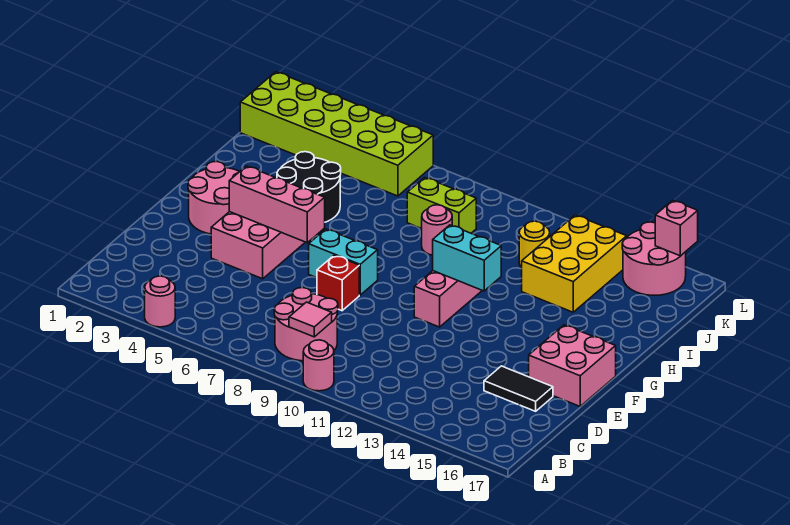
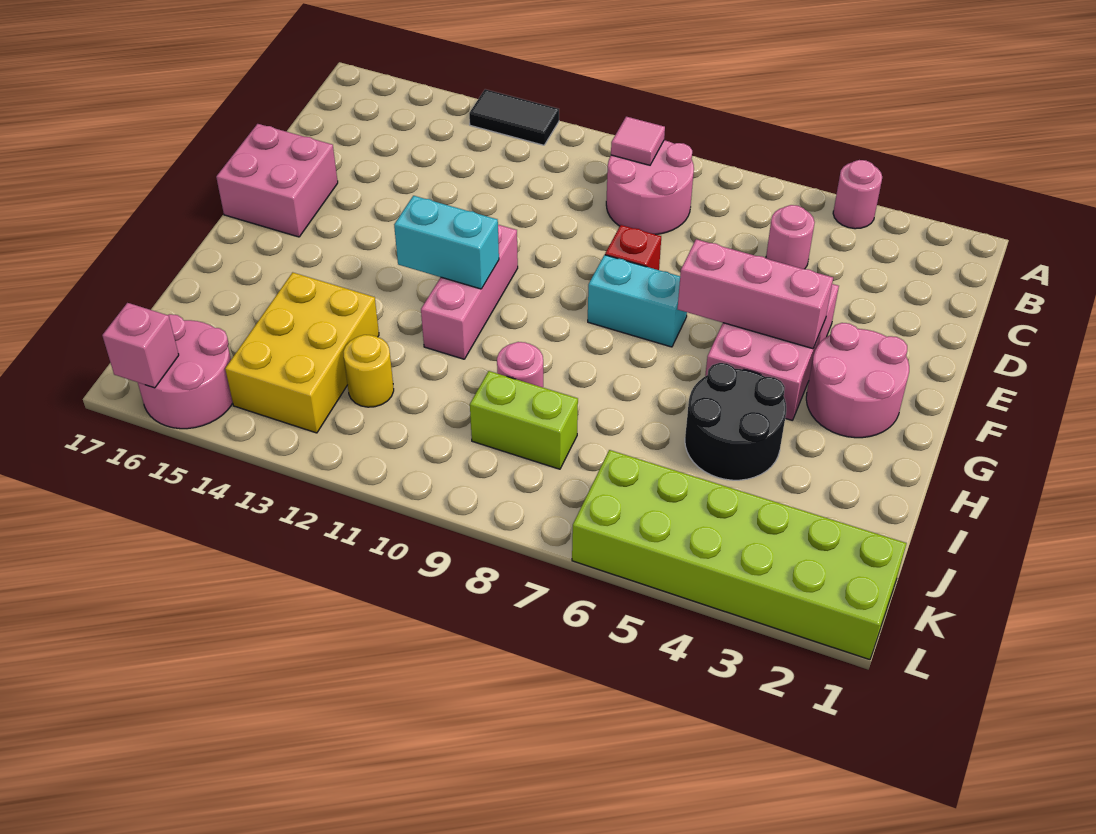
pink round brick A10 level 1 -> pink round brick C5 level 1
black tile D15:D16 level 1 -> black tile A12:A13 level 1

